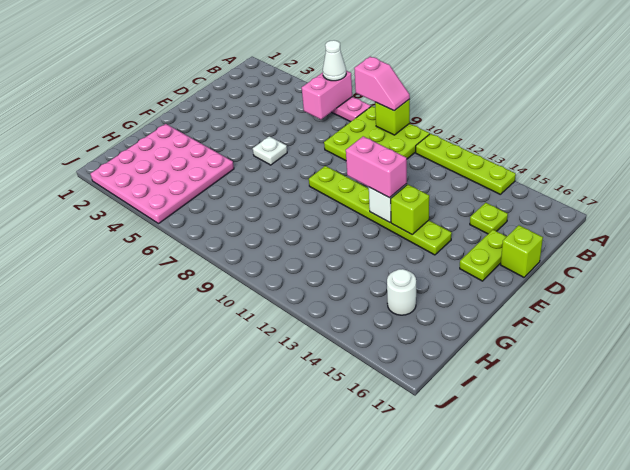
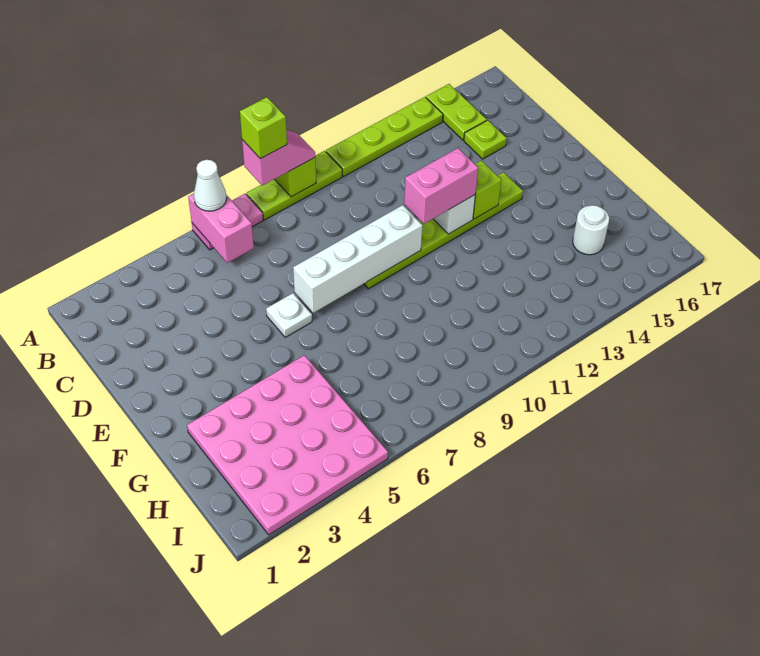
lime plate A8:C10 level 1 -> lime plate A8:A10 level 1
lime plate D16:E16 level 1 -> lime plate A15:B15 level 1
lime brick D17 level 1 -> lime brick A8 level 4
none -> white brick E7:E10 level 2

